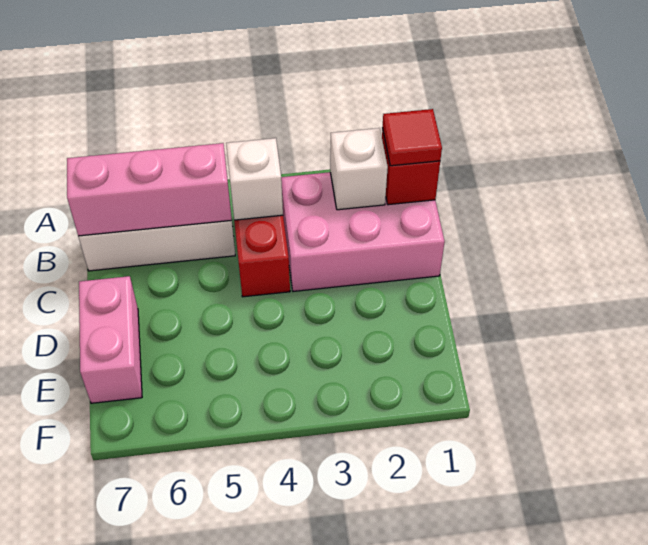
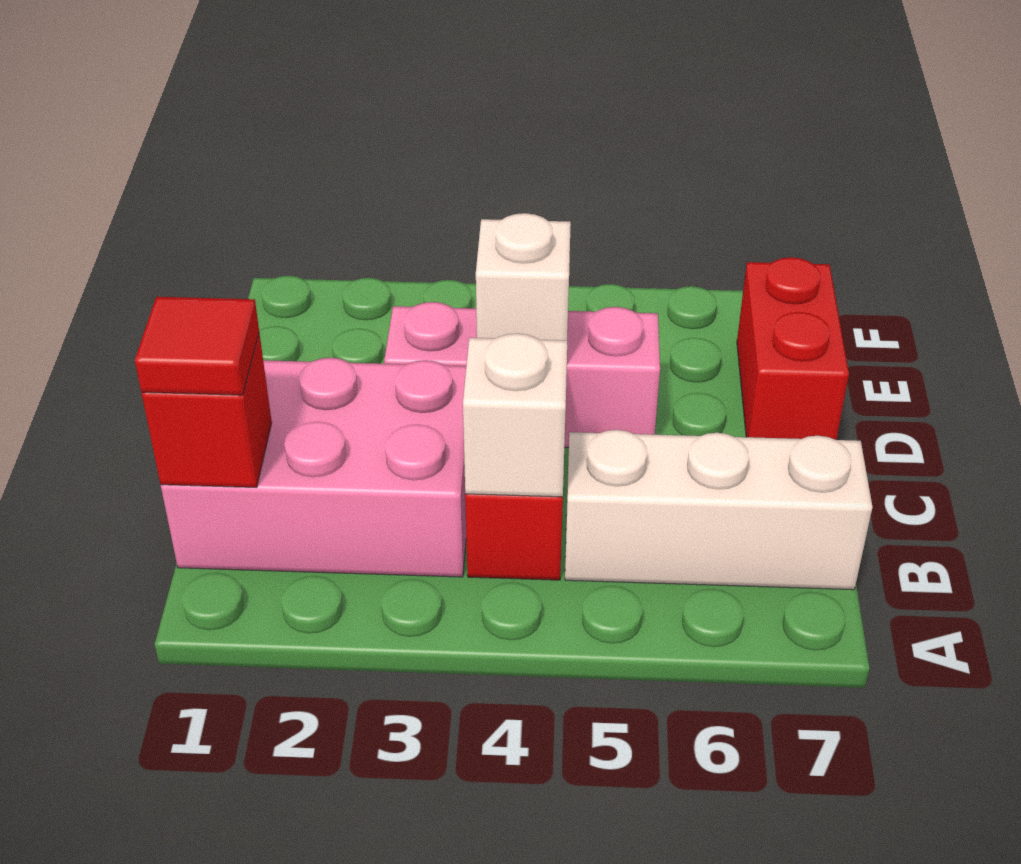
white brick B2 level 2 -> white brick D4 level 2
pink brick B5:B7 level 2 -> pink brick D3:D5 level 1
pink brick D7:E7 level 1 -> red brick D7:E7 level 1

